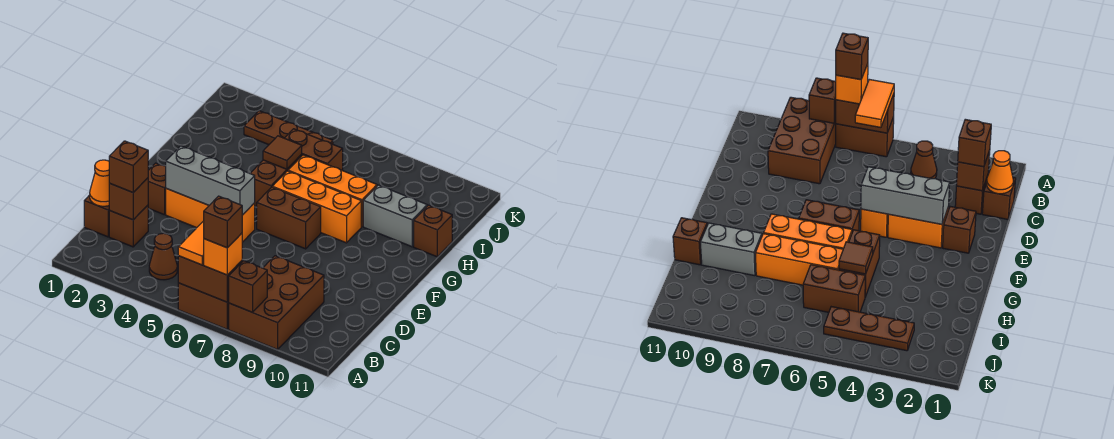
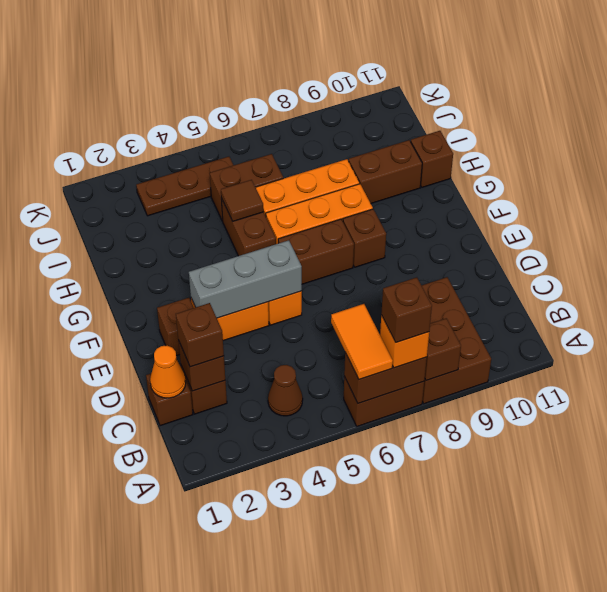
none -> brown brick F8 level 1
grey brick H9:H10 level 1 -> brown brick H9:H10 level 1

